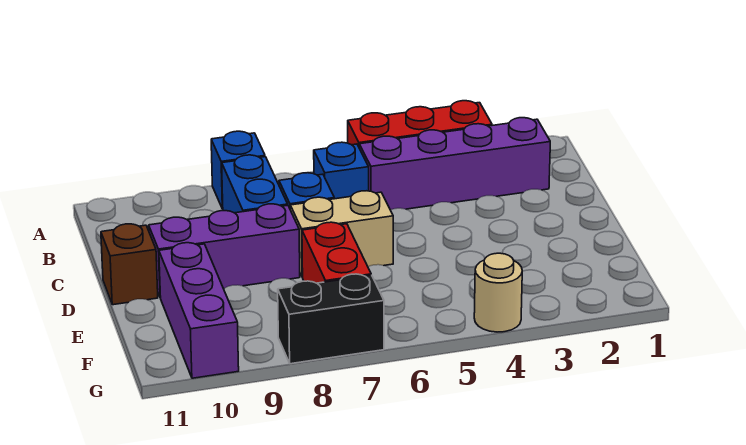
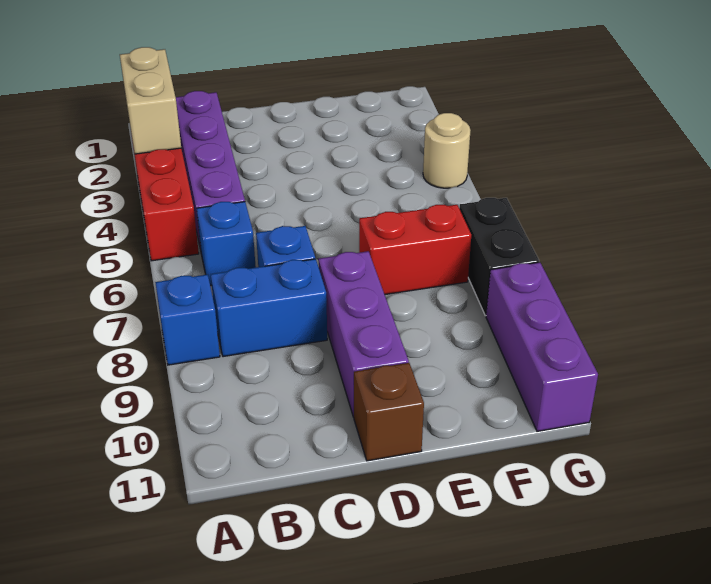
tan brick D6:D7 level 1 -> tan brick A2:A3 level 2
purple brick E10:G10 level 1 -> purple brick G9:G11 level 1

